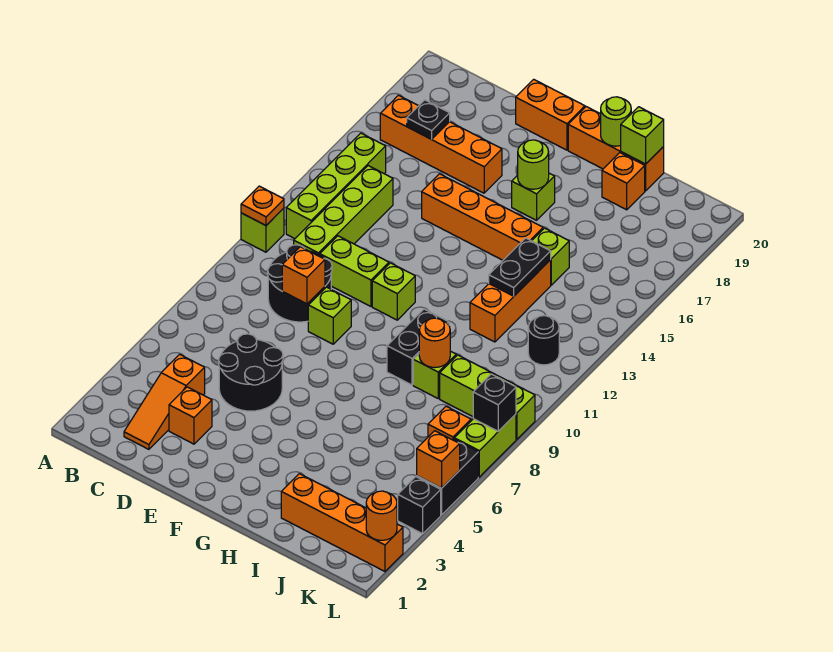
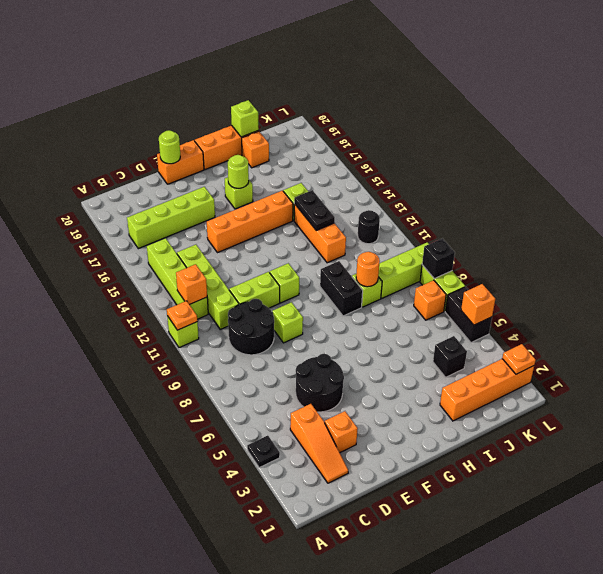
orange brick B17:E17 level 1 -> lime brick B17:E17 level 1
black plate C17 level 2 -> black plate A4 level 1
orange brick D9 level 2 -> orange brick B12 level 2
lime round brick H20 level 2 -> lime round brick E20 level 2
orange round brick L2 level 2 -> orange plate L2 level 2
black brick L4 level 1 -> black brick J4 level 1

